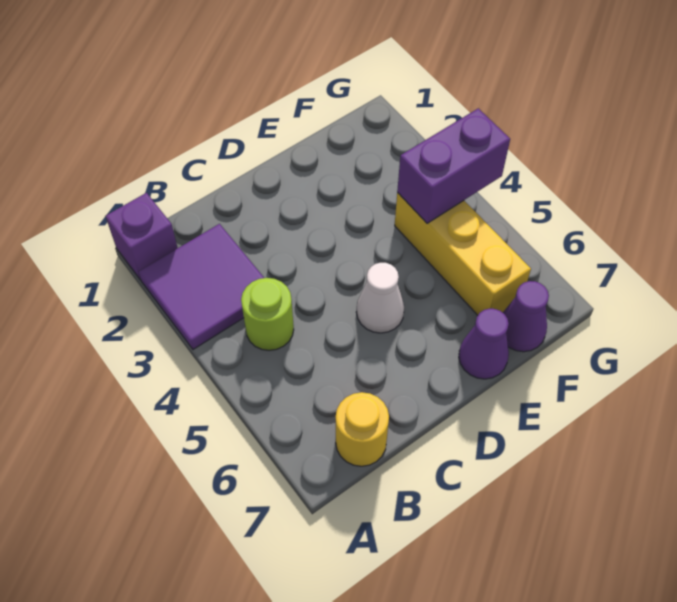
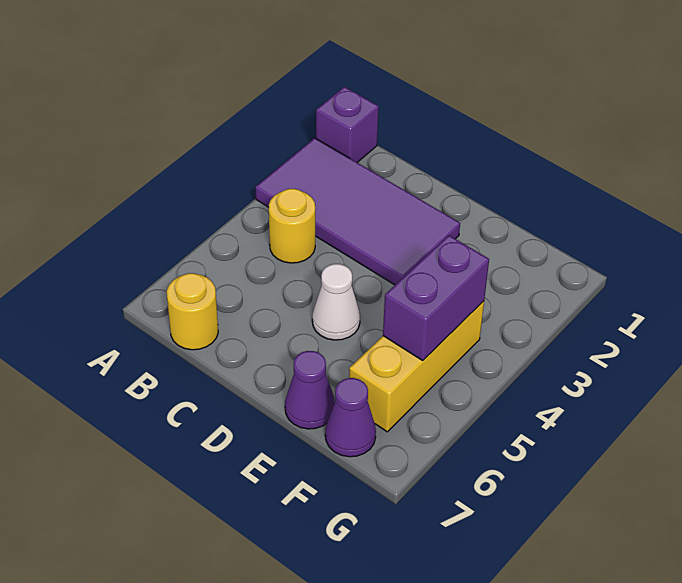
purple tile A2:B3 level 1 -> purple tile A2:D3 level 1
lime round brick B4 level 1 -> yellow round brick B4 level 1
purple brick F4:G4 level 2 -> purple brick F4:F5 level 2

